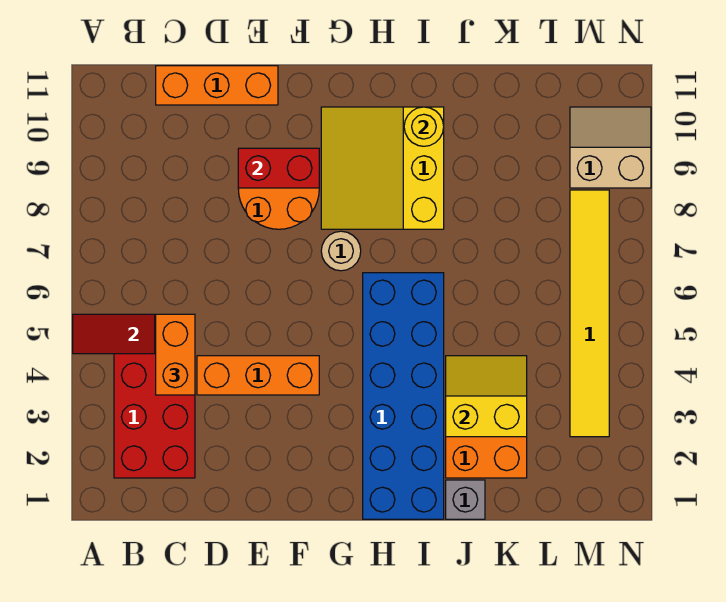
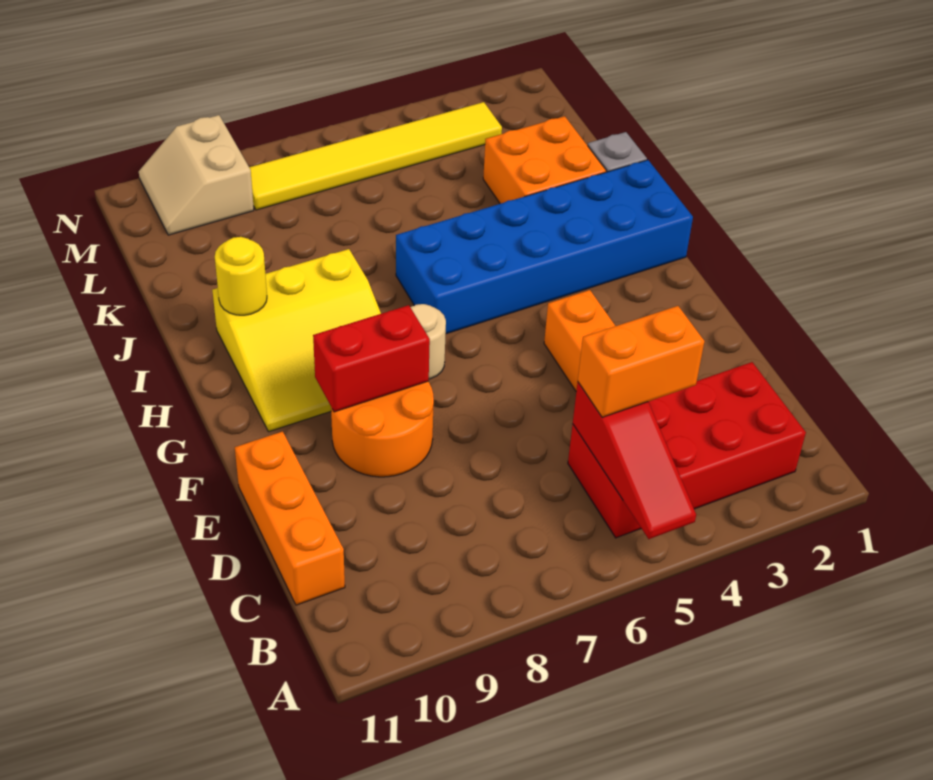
red brick E9:F9 level 2 -> red brick F8:F9 level 2
yellow slope J3:K4 level 2 top 3 -> none

